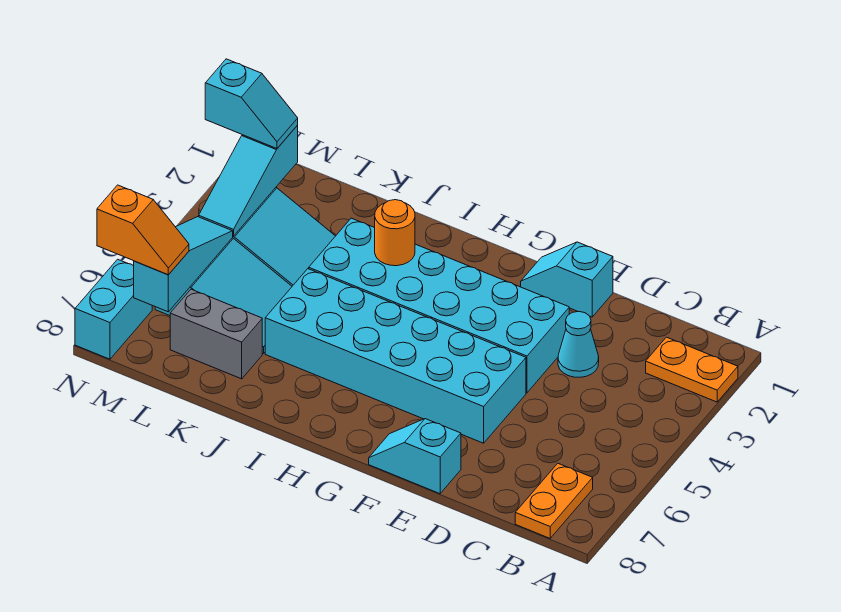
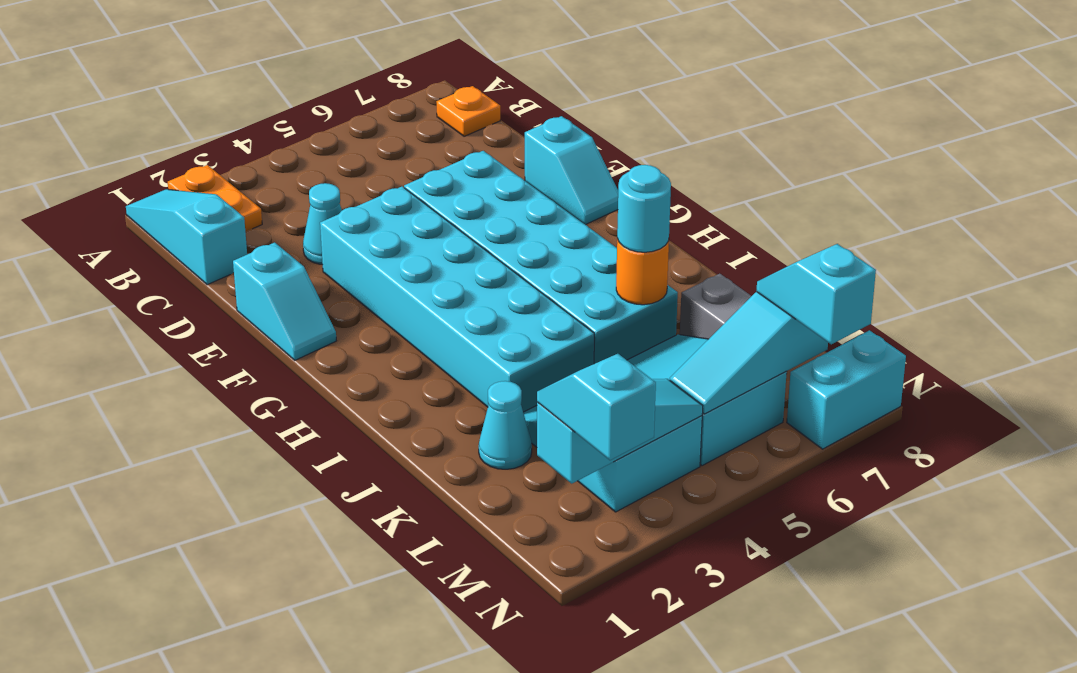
none -> cyan slope A1:C1 level 1 top C
orange plate B7:B8 level 1 -> orange plate B8 level 1
orange round brick I3 level 2 -> orange round brick J6 level 2
none -> cyan round brick J6 level 3
none -> cyan cone K2 level 1
orange slope M7:N7 level 3 top N -> cyan slope M7:N7 level 3 top N

